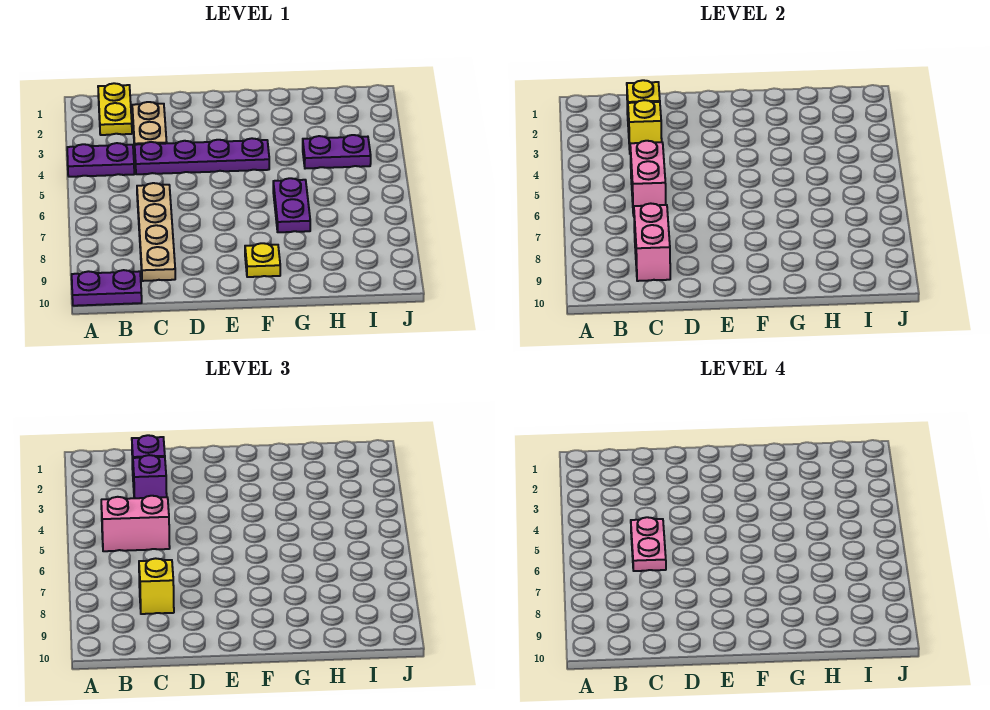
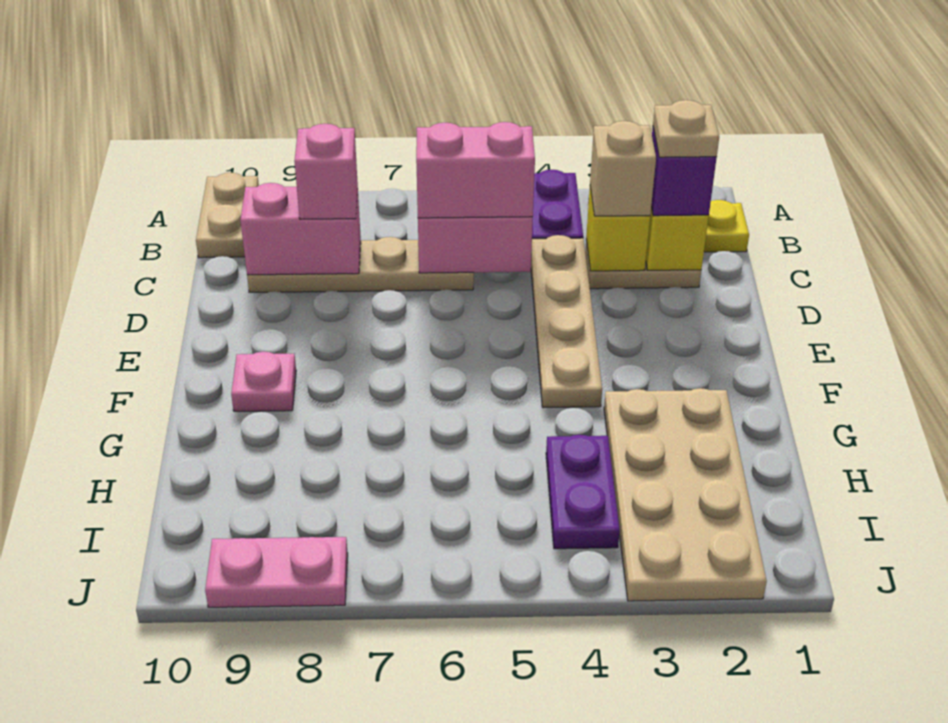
purple plate A10:B10 level 1 -> tan plate A10:B10 level 1
pink brick B5:C5 level 3 -> pink brick C5:C6 level 3
none -> tan plate C2 level 4
purple brick C3 level 3 -> tan brick C3 level 3
purple plate C4:F4 level 1 -> tan plate C4:F4 level 1
pink plate C5:C6 level 4 -> pink plate J8:J9 level 1
yellow brick C8 level 3 -> pink brick C8 level 3
yellow plate F9 level 1 -> pink plate F9 level 1
none -> tan plate G2:J3 level 1
purple plate G6:G7 level 1 -> none

